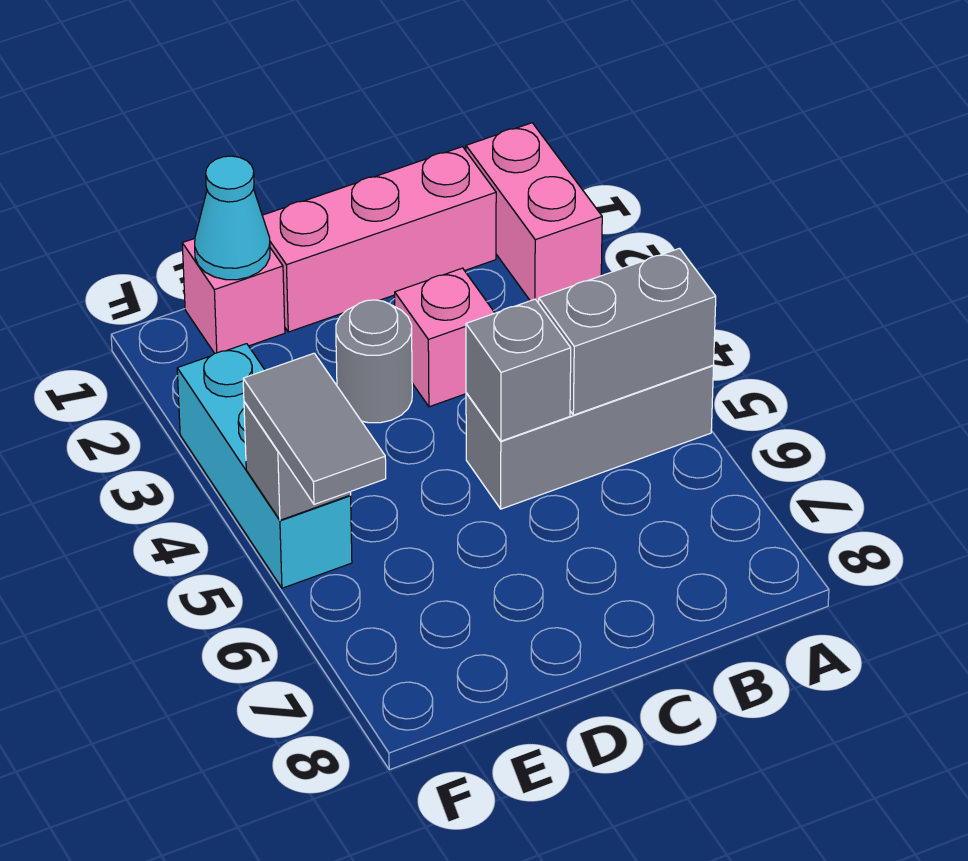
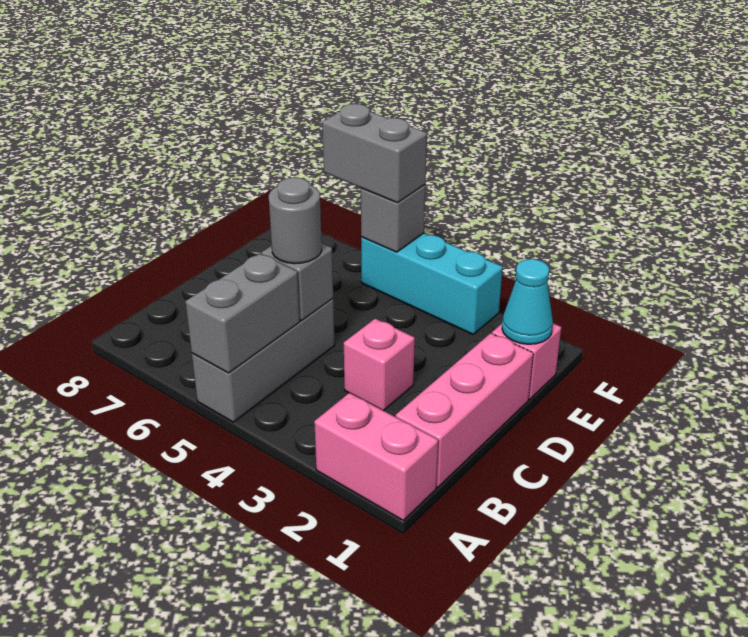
grey round brick D3 level 1 -> grey round brick C5 level 3
grey tile F5:F6 level 3 -> grey brick F5:F6 level 3

